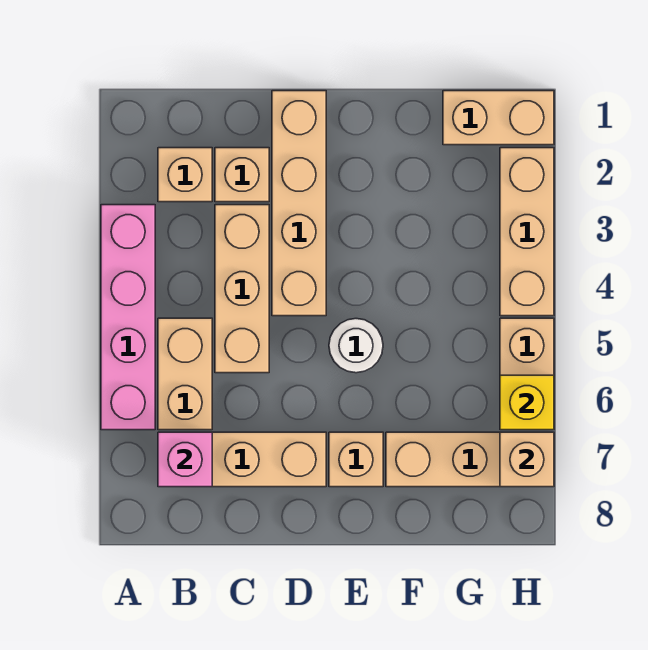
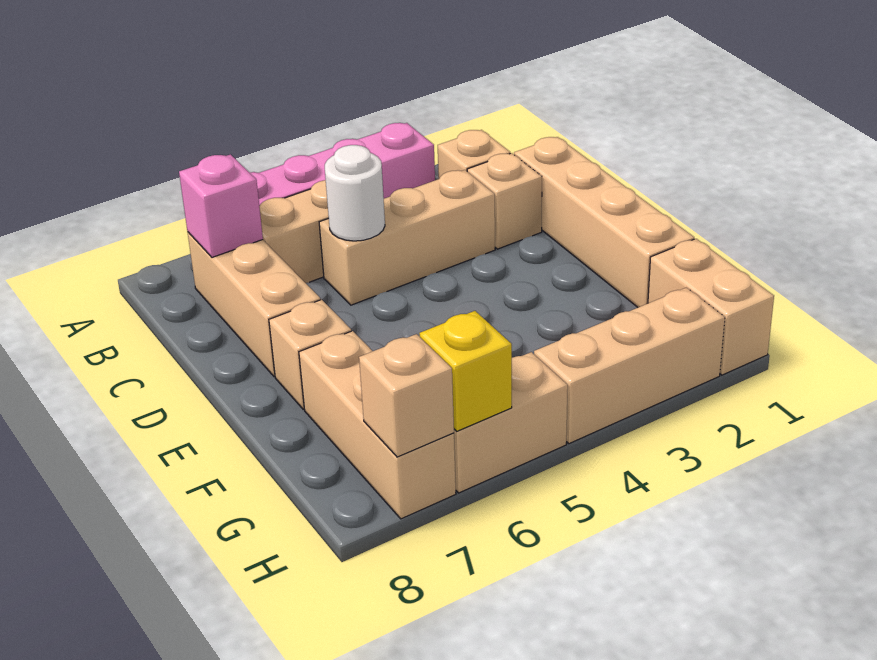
tan brick D1:D4 level 1 -> tan brick C1:F1 level 1
white round brick E5 level 1 -> white round brick C5 level 2

